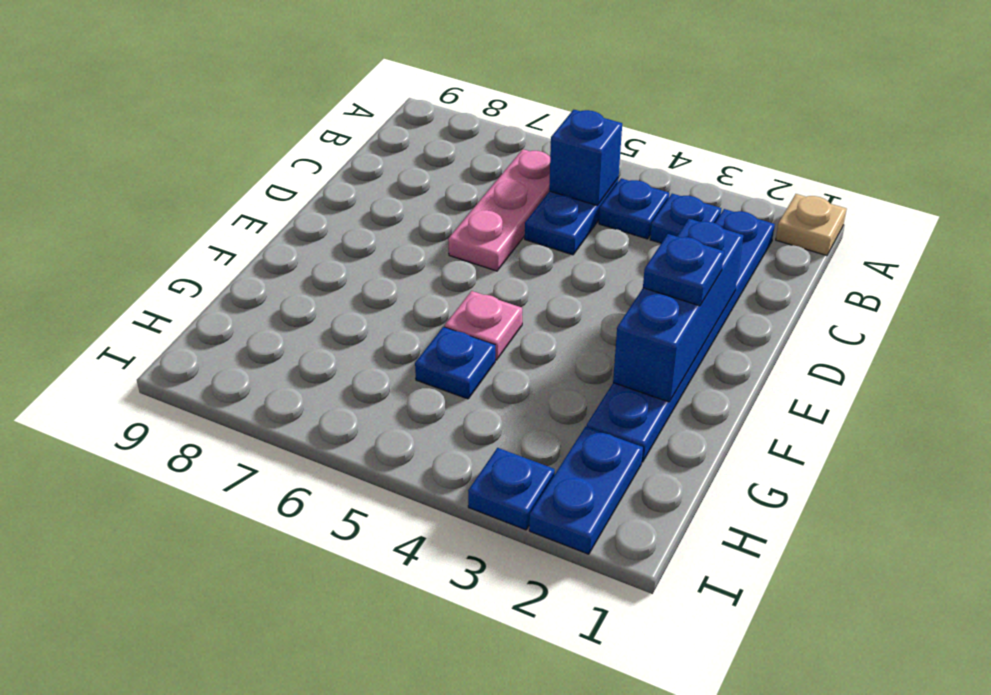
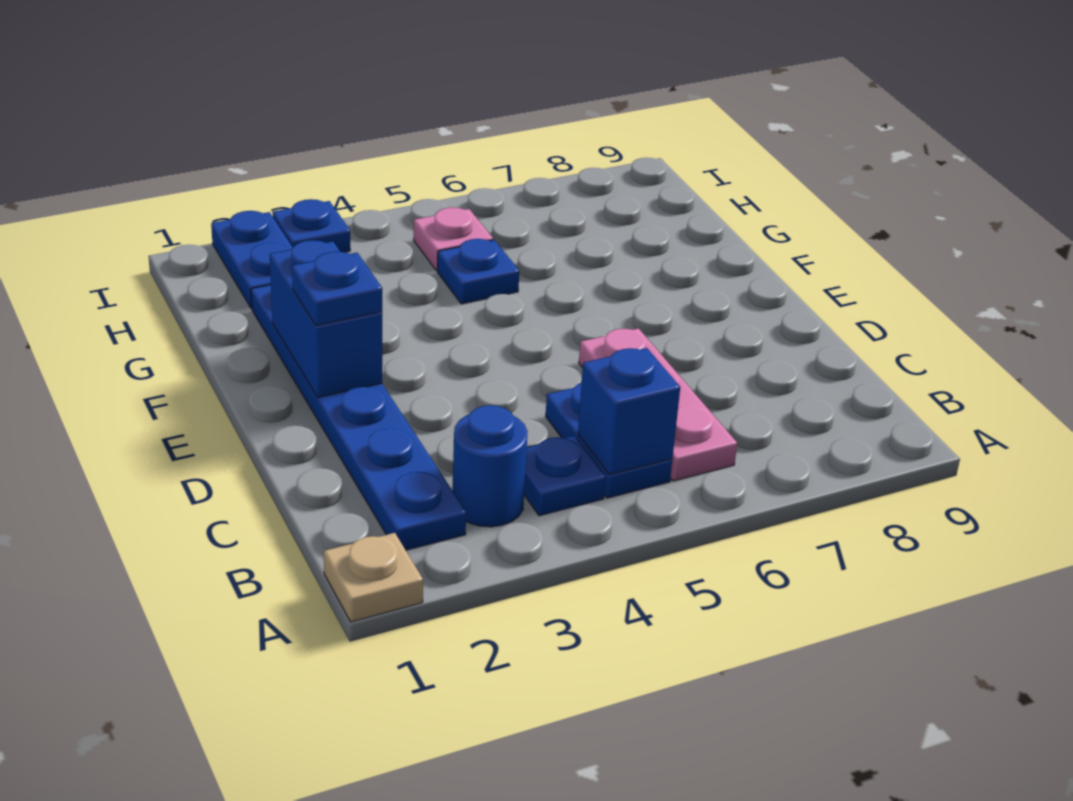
blue plate B3 level 1 -> blue round brick B3 level 1
blue brick D2:F2 level 2 -> blue brick E2:F2 level 2
pink plate F5 level 1 -> pink plate H5 level 1

